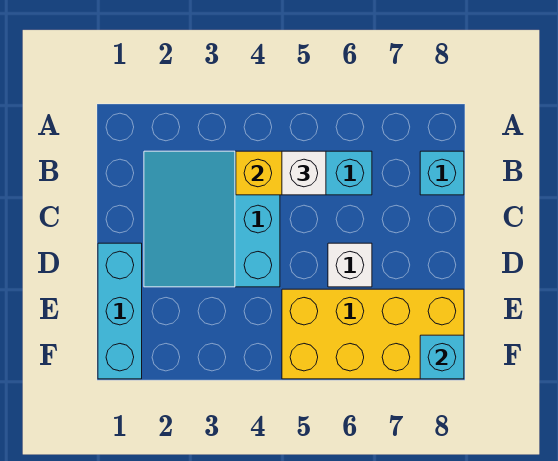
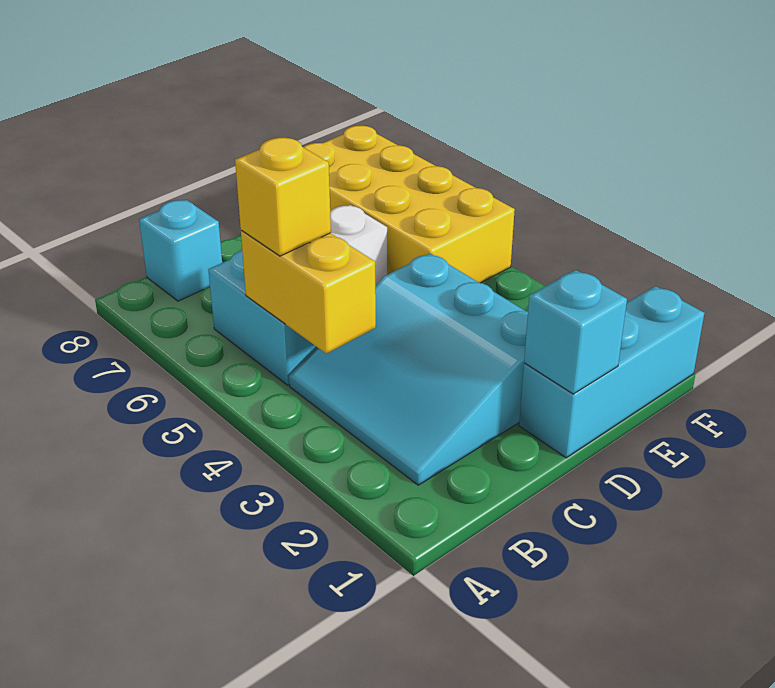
cyan slope B2:D4 level 1 top 4 -> cyan slope B2:D4 level 1 top D
white brick B5 level 3 -> yellow brick B5 level 3
cyan brick F8 level 2 -> cyan brick D1 level 2

